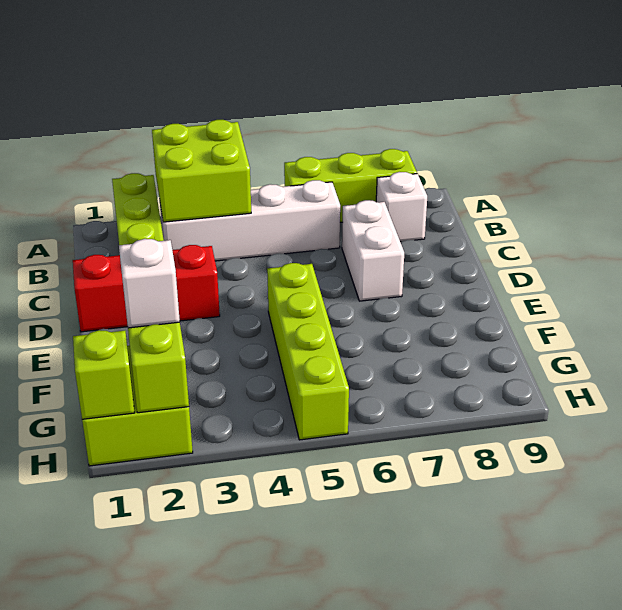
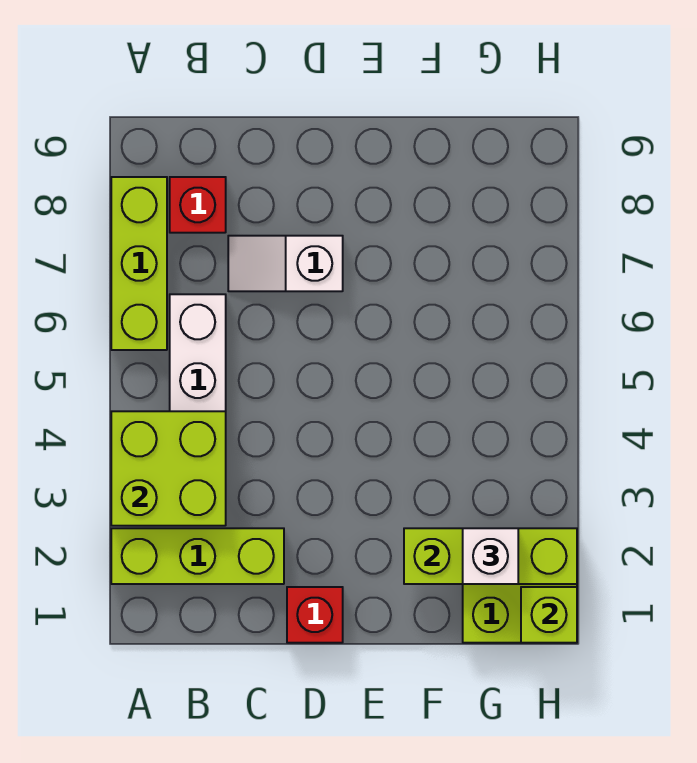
white brick B8 level 1 -> red brick B8 level 1
white brick C7:D7 level 1 -> white slope C7:D7 level 1 top D
red brick D1:D3 level 1 -> red brick D1 level 1
lime brick E5:H5 level 1 -> none

